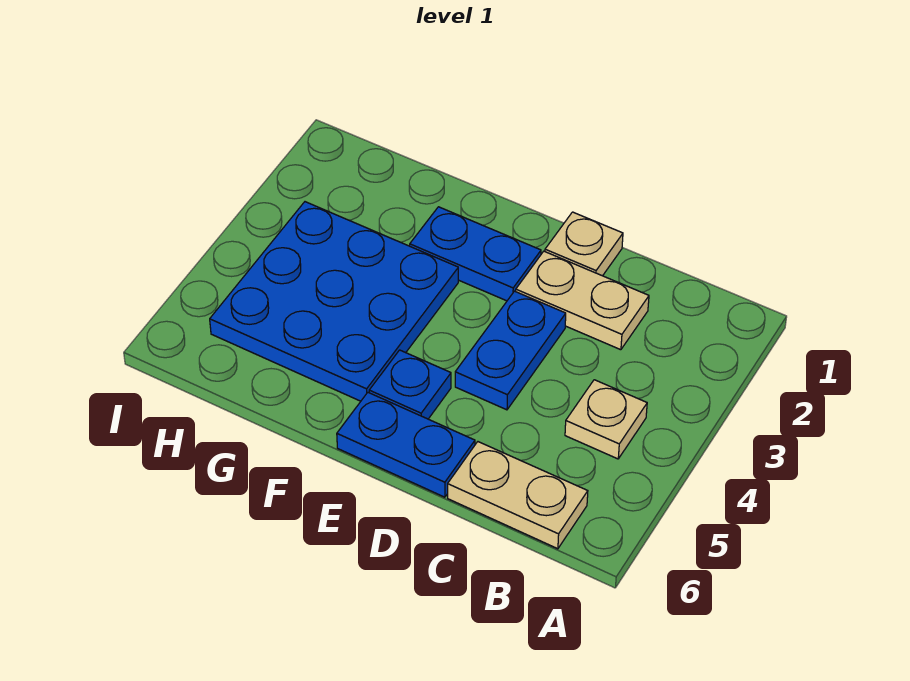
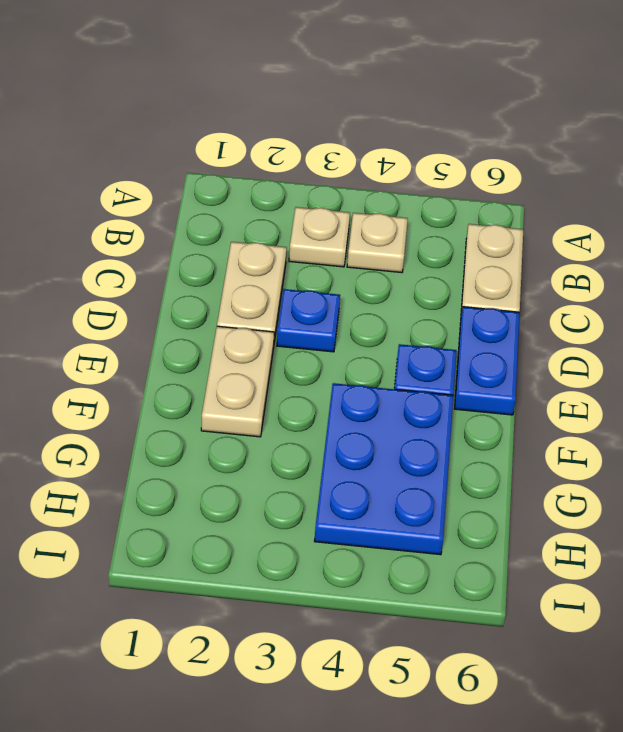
tan plate D1 level 1 -> tan plate B3 level 1
blue plate D3:D4 level 1 -> blue plate D3 level 1
blue plate E2:F2 level 1 -> tan plate E2:F2 level 1
blue plate F3:H5 level 1 -> blue plate F4:H5 level 1

